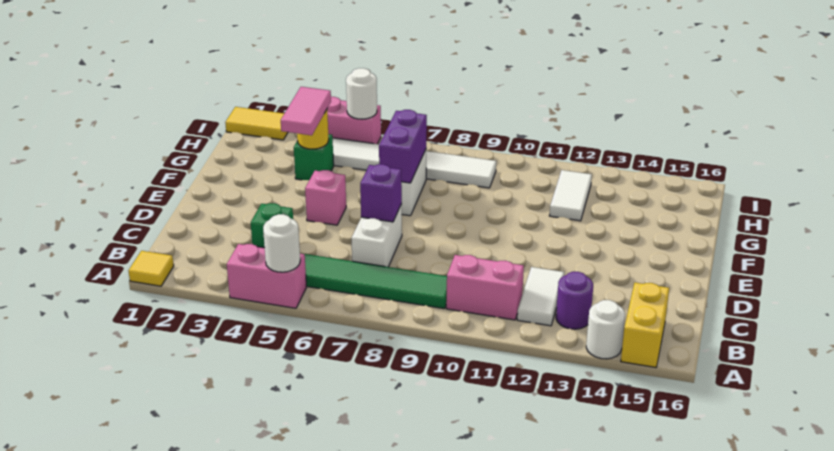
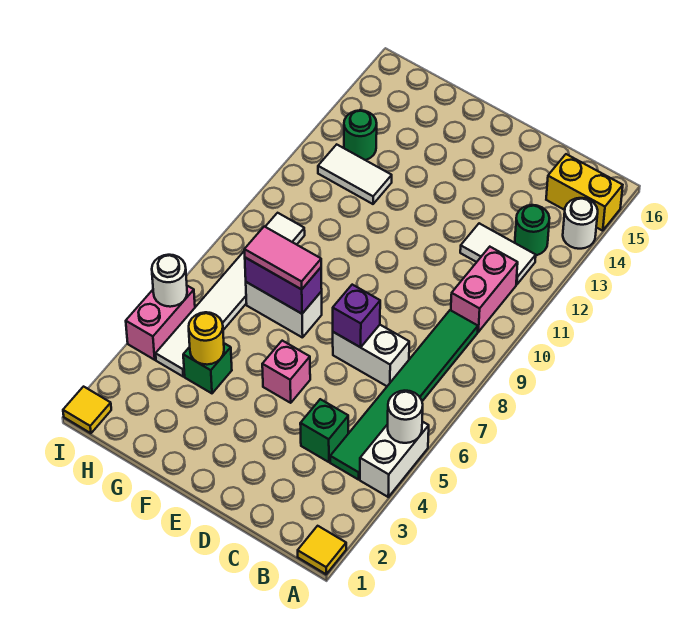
pink brick A4:A5 level 1 -> white brick A4:A5 level 1
purple round brick B13 level 1 -> green round brick B13 level 1
pink tile F4:G4 level 3 -> pink tile F7:G7 level 3
none -> green round brick H13 level 1
yellow tile I1:I2 level 1 -> yellow tile I1 level 1

